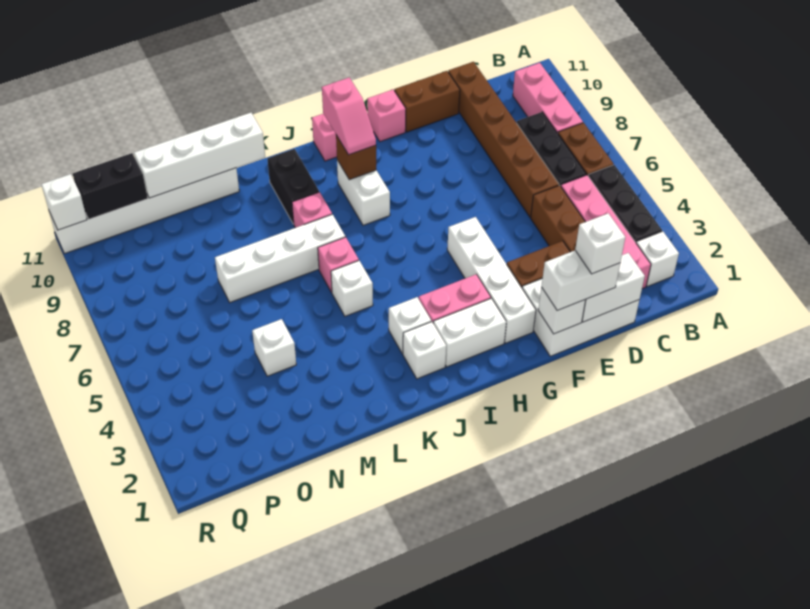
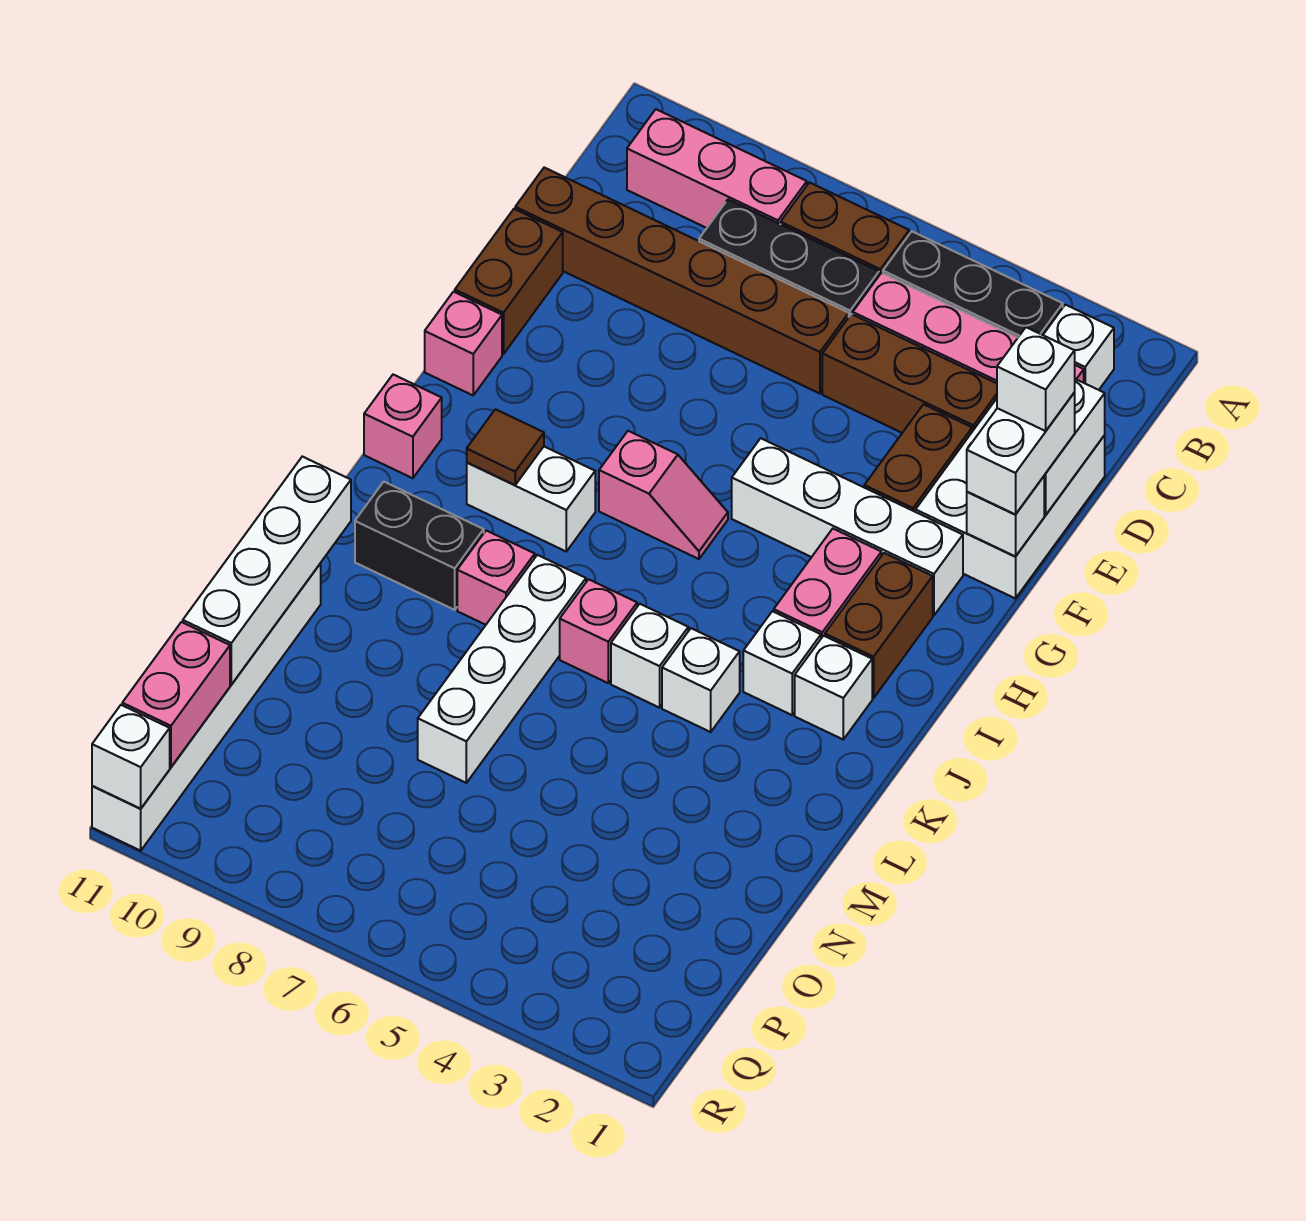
white brick H2:I2 level 1 -> brown brick H2:I2 level 1
brown brick I9 level 2 -> brown tile I9 level 2
pink slope I9:I10 level 3 top 10 -> pink slope H6:H7 level 1 top 7
white brick N4 level 1 -> white brick K4 level 1
black brick P11:Q11 level 2 -> pink brick P11:Q11 level 2

